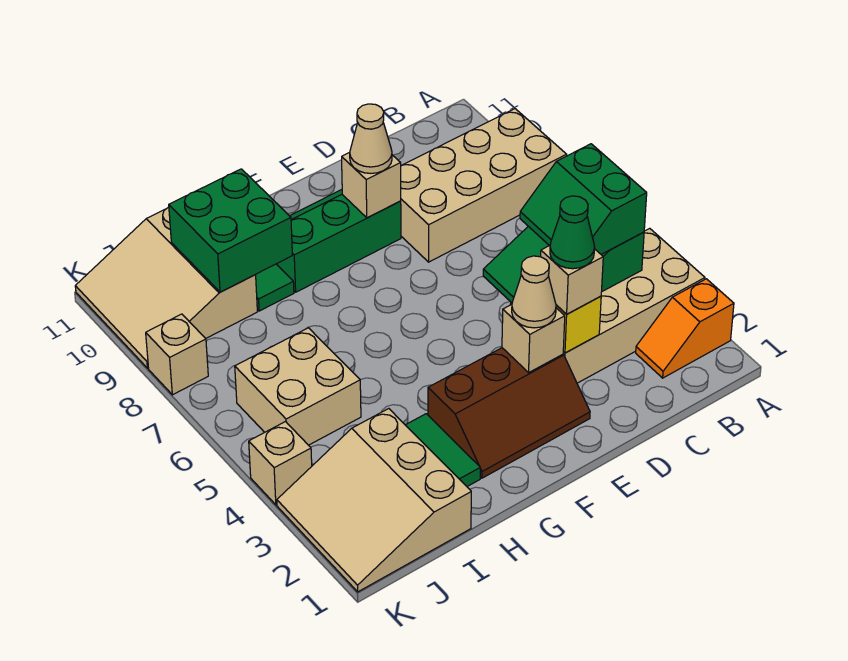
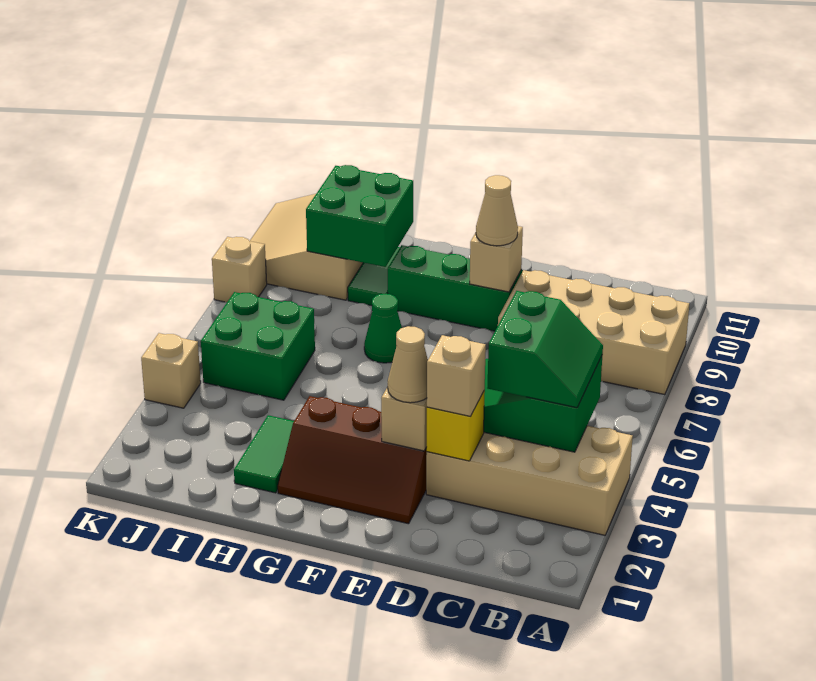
orange slope A2:B2 level 1 top A -> none
green slope B4:C5 level 3 top B -> green slope B4:C5 level 3 top C
green cone D3 level 4 -> green cone G7 level 1
tan slope I1:K3 level 1 top I -> none
tan brick I5:J6 level 1 -> green brick I5:J6 level 1

